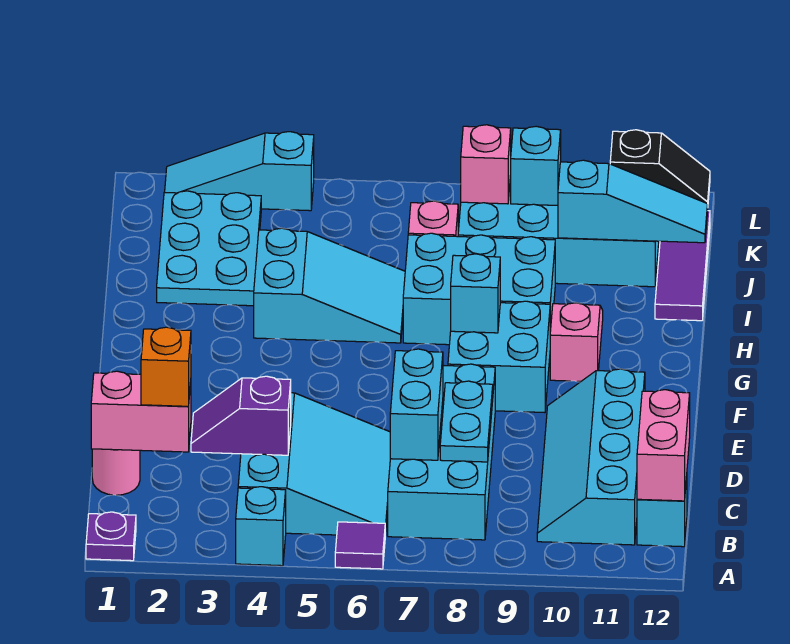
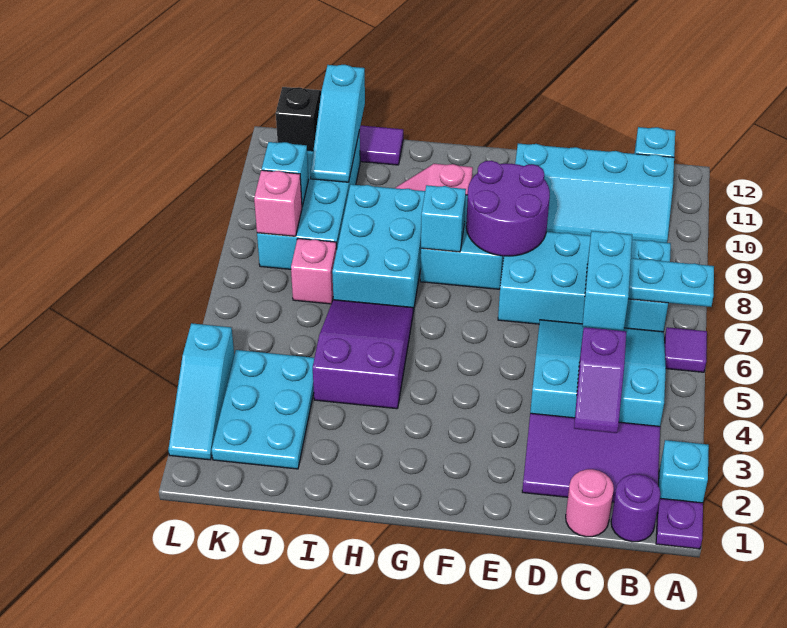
cyan brick A4 level 1 -> cyan brick A2 level 1
none -> purple round brick B1 level 1
none -> purple tile B2:D3 level 1
pink brick B12:C12 level 2 -> none
pink brick C1:C2 level 2 -> none
orange brick C2 level 3 -> none
cyan brick C7:D7 level 2 -> cyan brick C6:C7 level 2
cyan plate C8:D8 level 2 -> cyan plate A7:B7 level 2
none -> purple round brick E8:F9 level 2
cyan slope H4:I6 level 1 top 4 -> purple slope H4:I6 level 1 top 4
cyan plate I2:K3 level 1 -> cyan plate J2:K4 level 1
cyan slope J10:J12 level 2 top 10 -> cyan slope J10:J12 level 2 top 12

